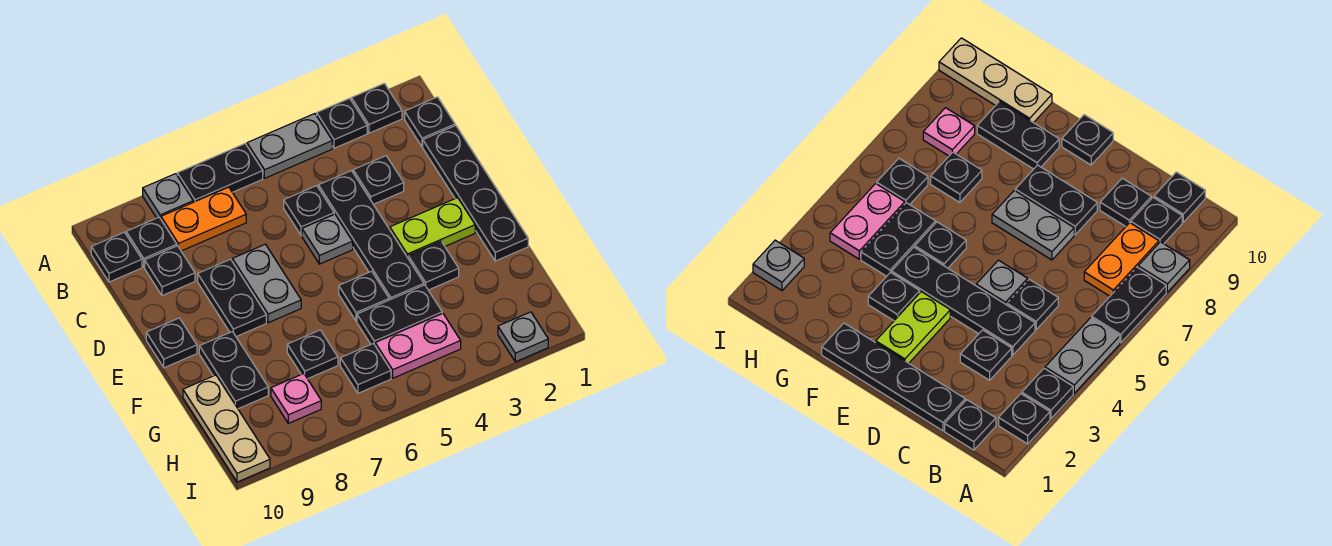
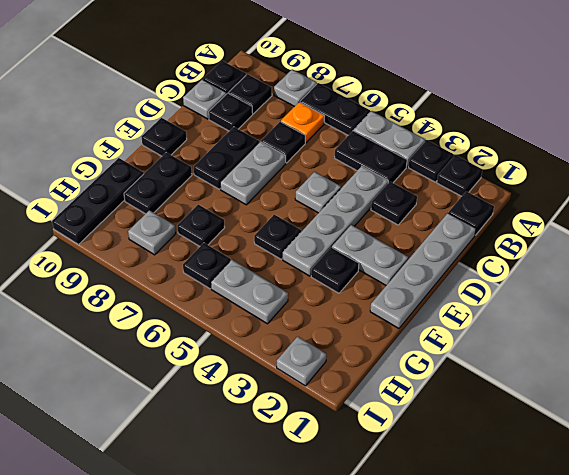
orange plate B7:B8 level 1 -> orange plate B7 level 1
black plate C1:F1 level 1 -> grey plate C1:F1 level 1
black plate C4:F4 level 1 -> grey plate C4:F4 level 1
black plate C5 level 1 -> black plate C7 level 1
none -> grey plate C10 level 1
lime plate E2:E3 level 1 -> grey plate E2:E3 level 1
black plate G4:G5 level 1 -> black plate B4:B5 level 1
tan plate G10:I10 level 1 -> black plate G10:I10 level 1
pink plate H4:H5 level 1 -> grey plate H4:H5 level 1
pink plate H8 level 1 -> grey plate H8 level 1

